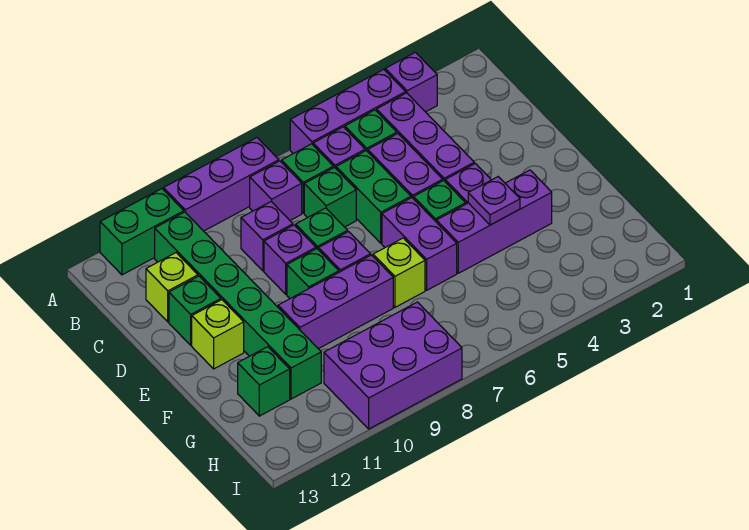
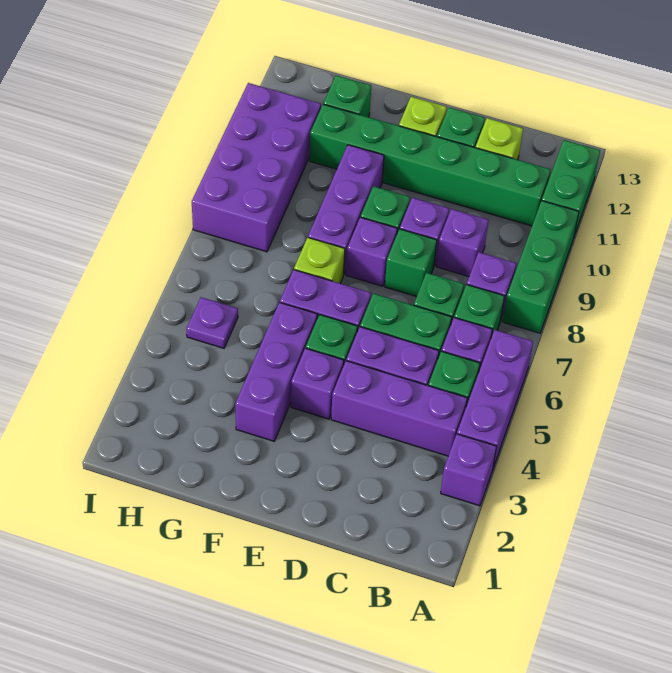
purple brick A8:A10 level 1 -> green brick A8:A10 level 1
purple plate F4 level 2 -> purple plate H5 level 1
purple brick H8:I10 level 1 -> purple brick H8:I11 level 1

